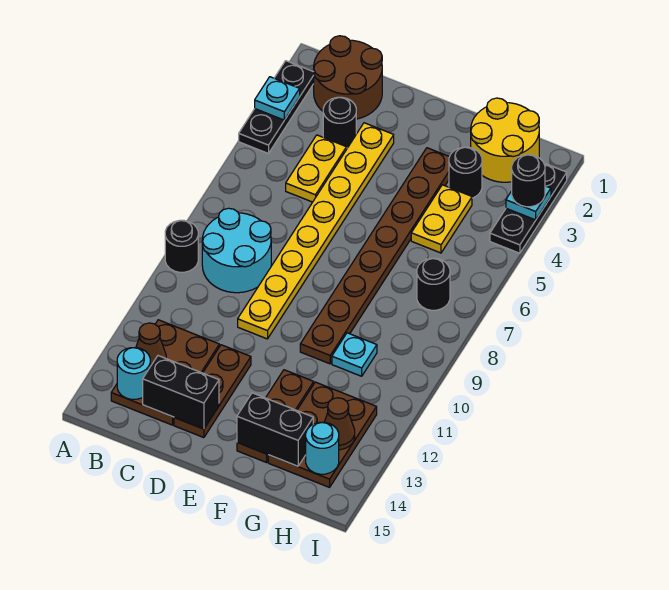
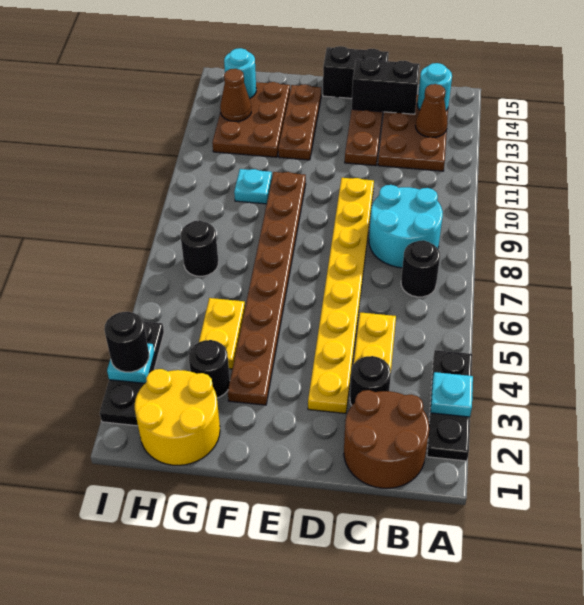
black round brick A9 level 1 -> black round brick B7 level 1
black brick F14:G14 level 2 -> black brick D15:E15 level 1

